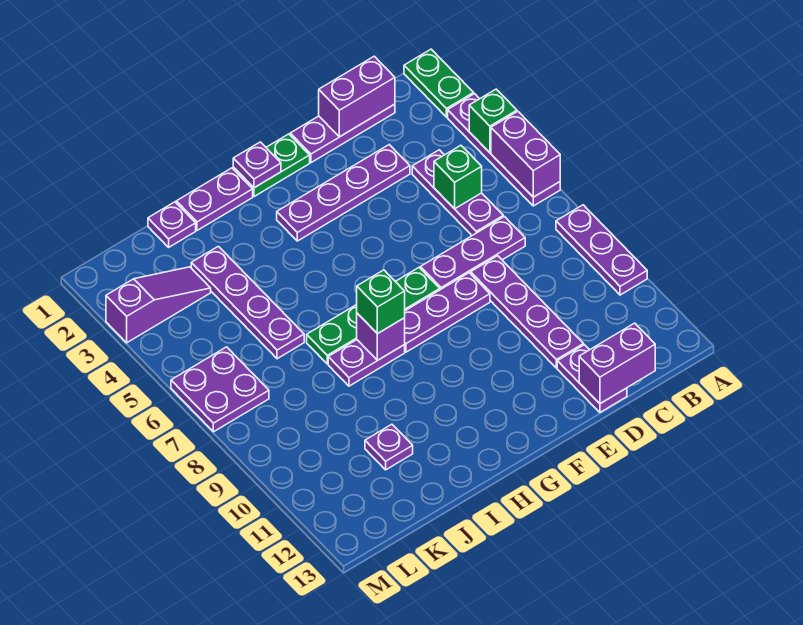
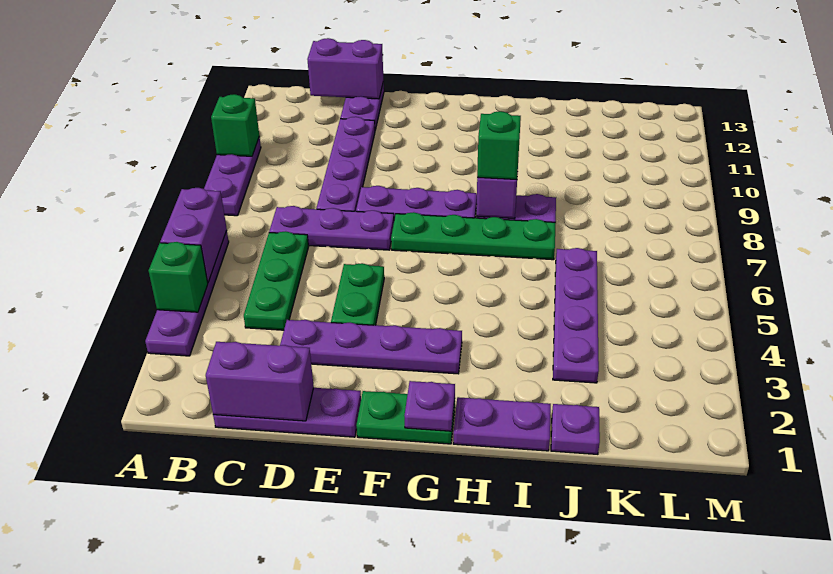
green plate A1:A2 level 1 -> green plate E4:E5 level 1
purple plate C4:C6 level 1 -> green plate C4:C6 level 1
green brick C5 level 2 -> green brick A10 level 2
purple plate J11 level 1 -> none
purple slope K3:M3 level 1 top M -> none
purple plate L6:M7 level 1 -> none

